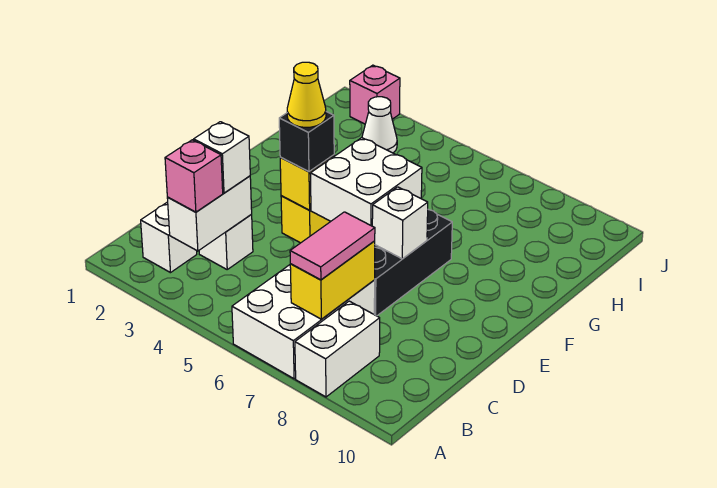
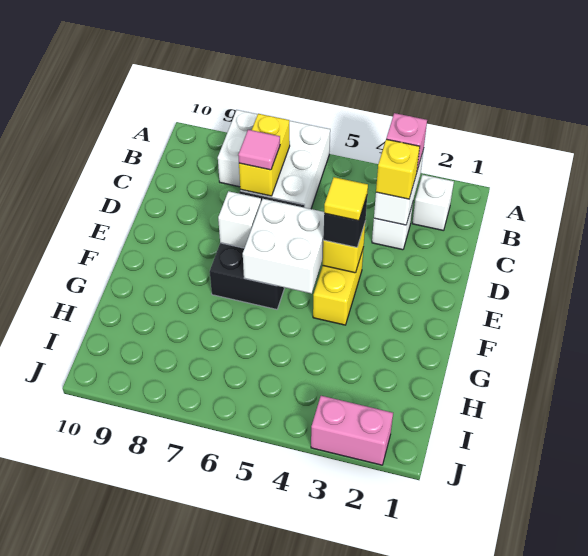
pink tile B7:C7 level 3 -> pink tile C7 level 3
white brick C3 level 3 -> yellow brick C3 level 3
yellow cone E4 level 4 -> yellow tile E4 level 4
white cone I3 level 1 -> none
pink brick J2 level 1 -> pink brick J2:J3 level 1

